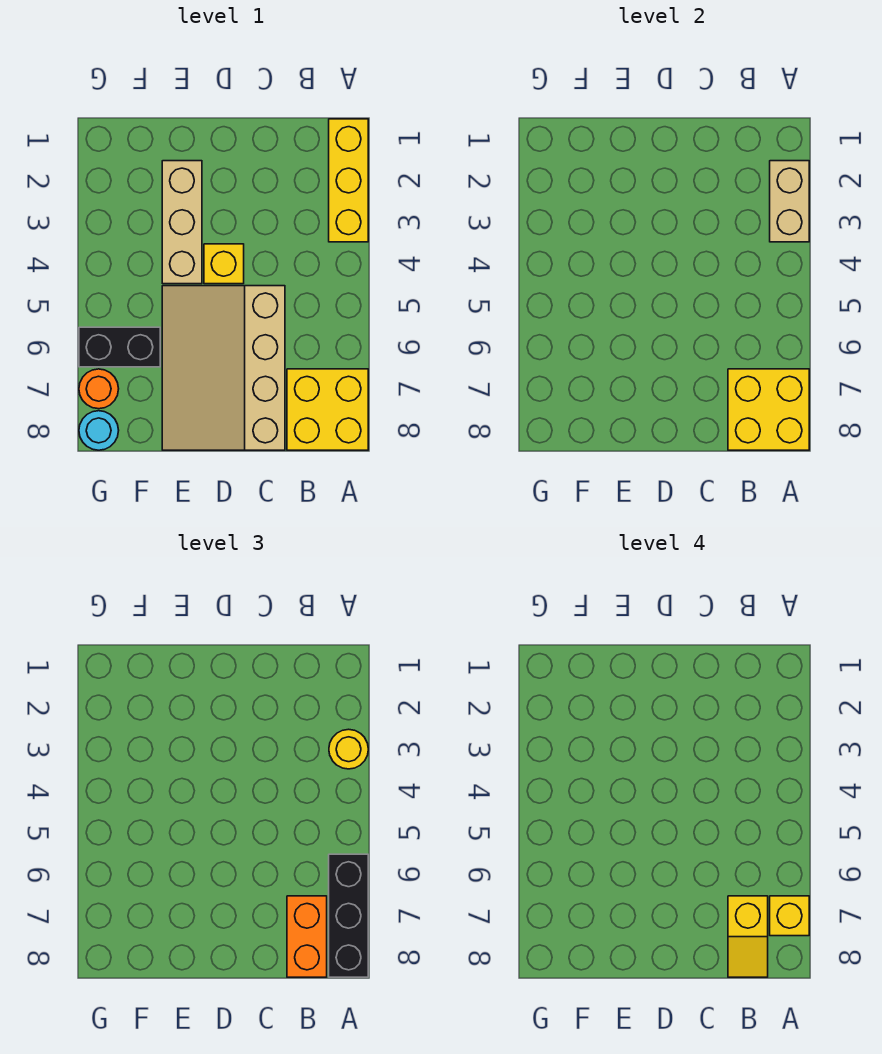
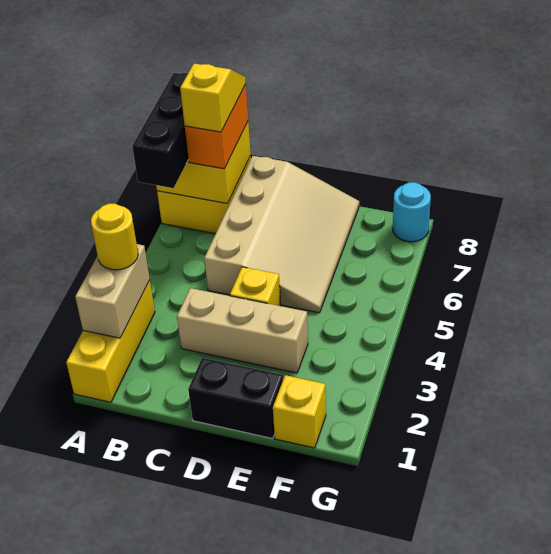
yellow brick A7 level 4 -> yellow brick F1 level 1
tan brick E2:E4 level 1 -> tan brick C3:E3 level 1
black brick F6:G6 level 1 -> black brick D1:E1 level 1
orange round brick G7 level 1 -> none

